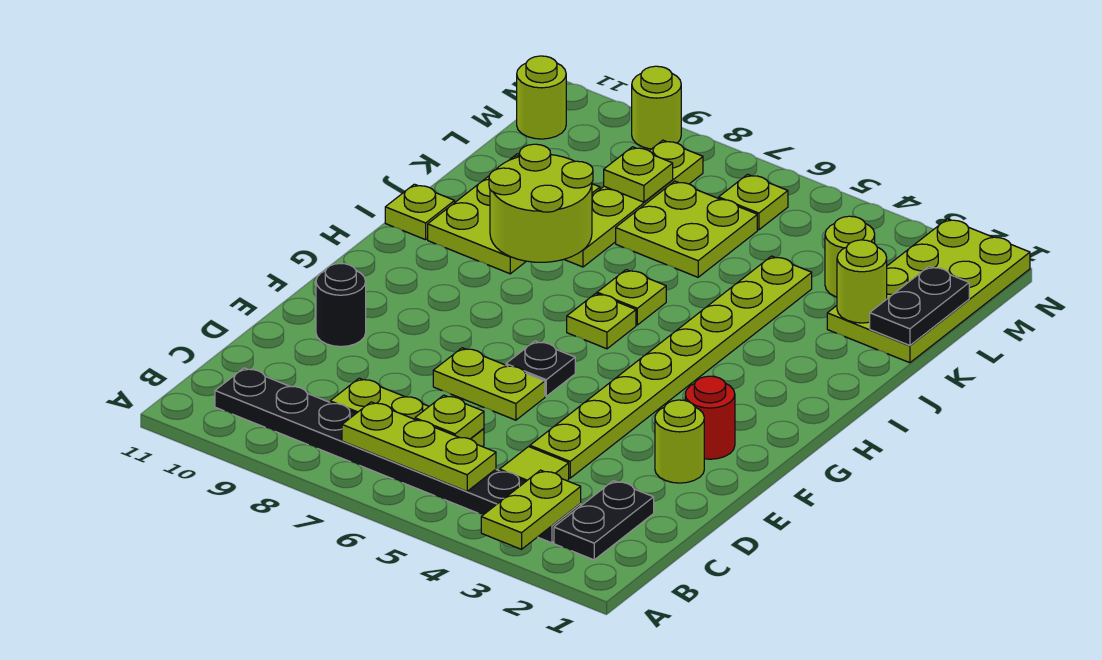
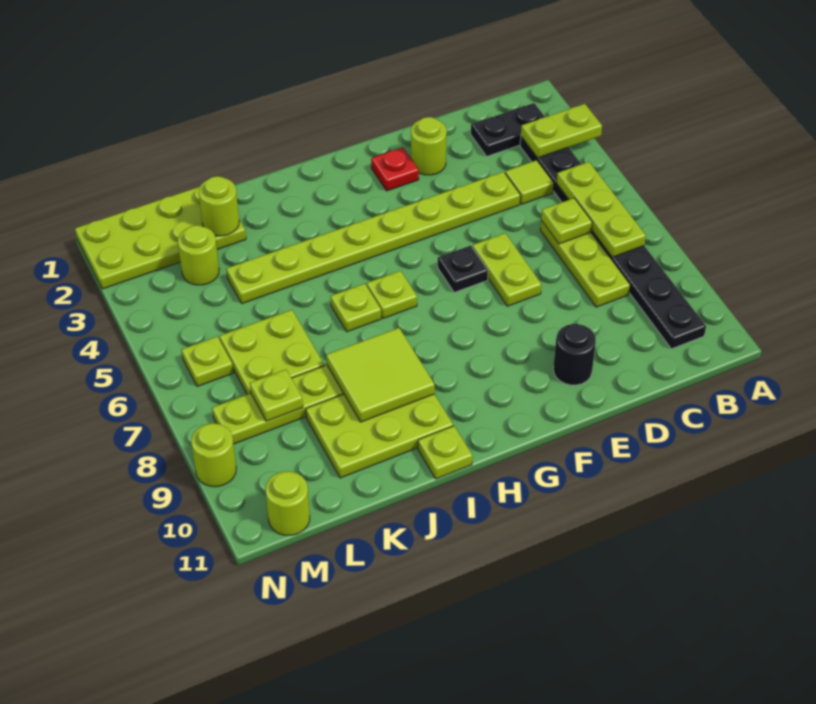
red round brick F2 level 1 -> red plate F2 level 1
lime round brick I8:J9 level 2 -> lime tile I8:J9 level 2
black plate K1:L1 level 2 -> none

